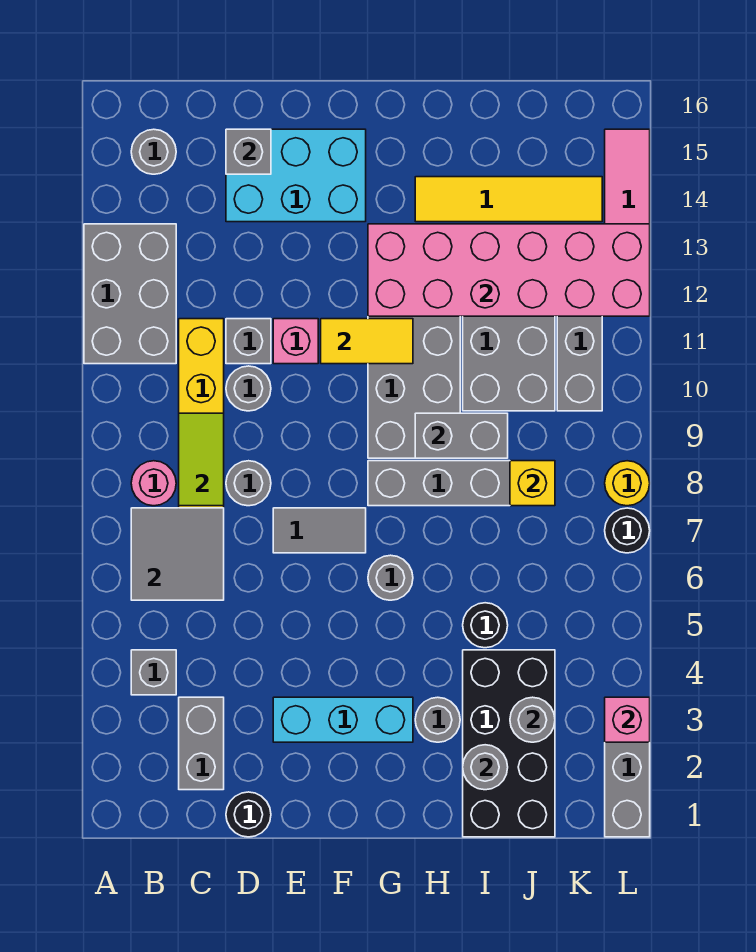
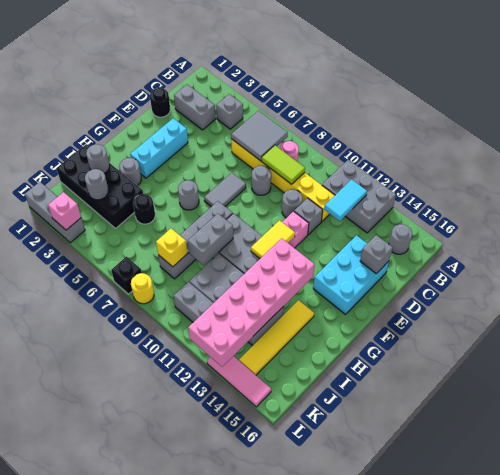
none -> cyan tile B12:C12 level 2
black round brick L7 level 1 -> black brick L7 level 1

